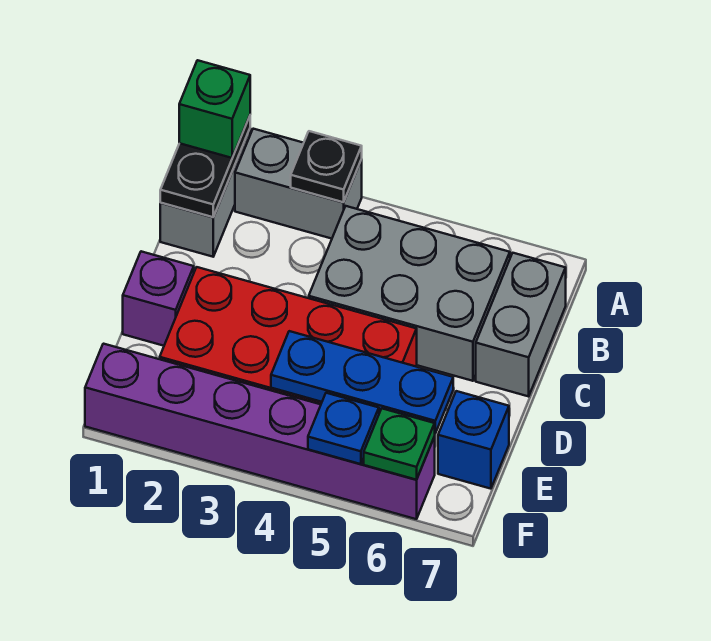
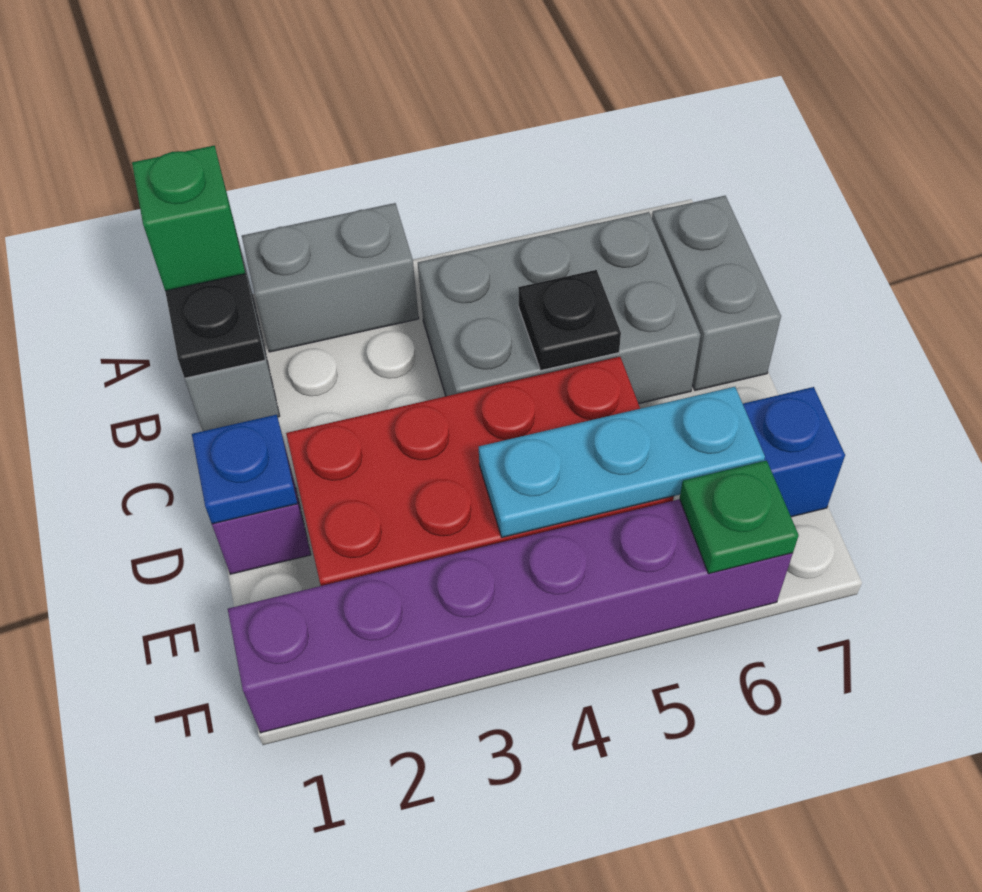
black plate A3 level 2 -> black plate C5 level 2
blue plate E4:E6 level 2 -> cyan plate E4:E6 level 2
blue plate F5 level 2 -> blue plate D1 level 2

